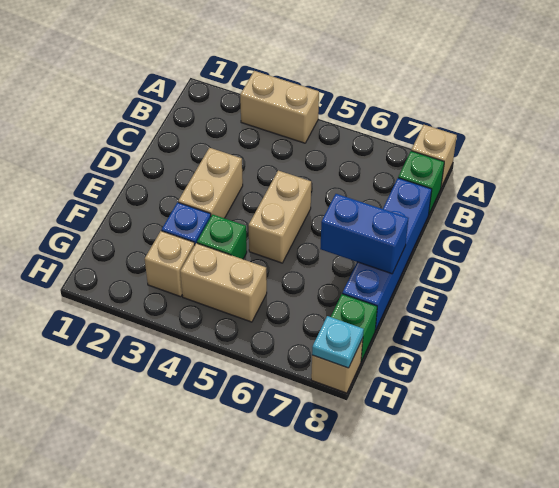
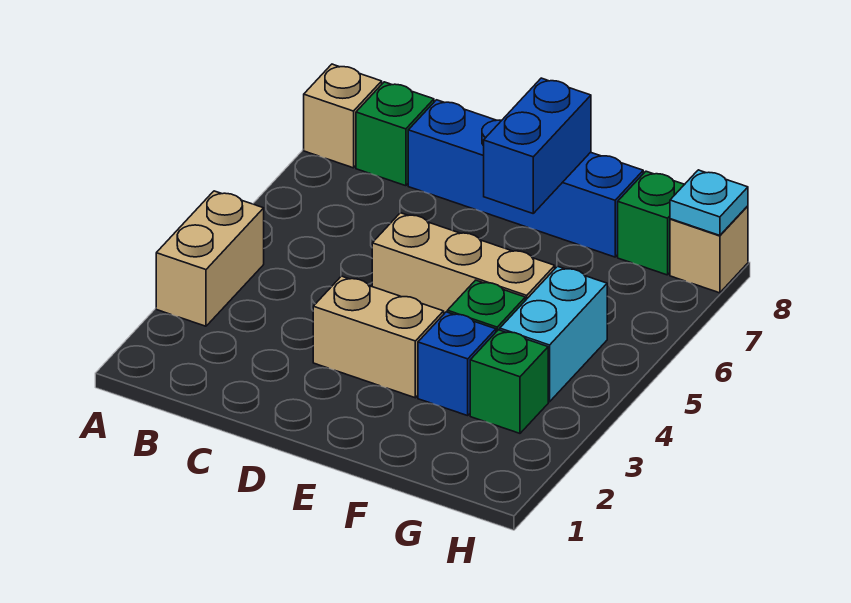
tan brick D5:E5 level 1 -> tan brick D5:F5 level 1
tan brick G3 level 1 -> green brick G3 level 1
tan brick G4:G5 level 1 -> cyan brick G4:G5 level 1

